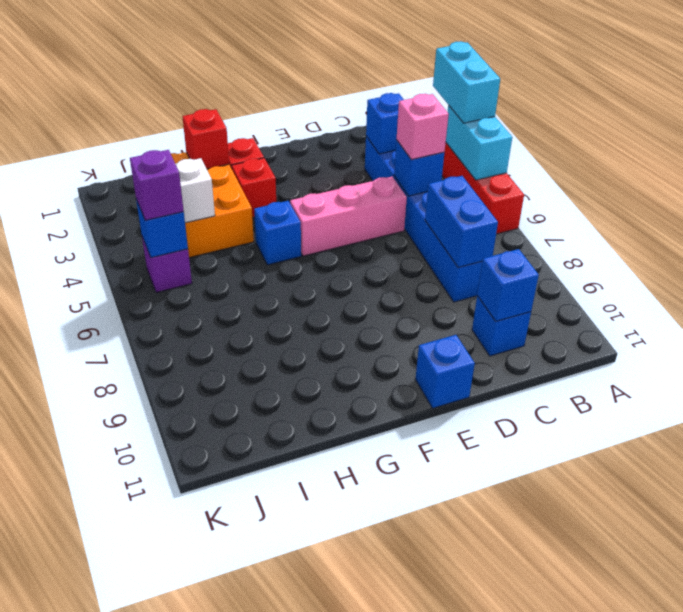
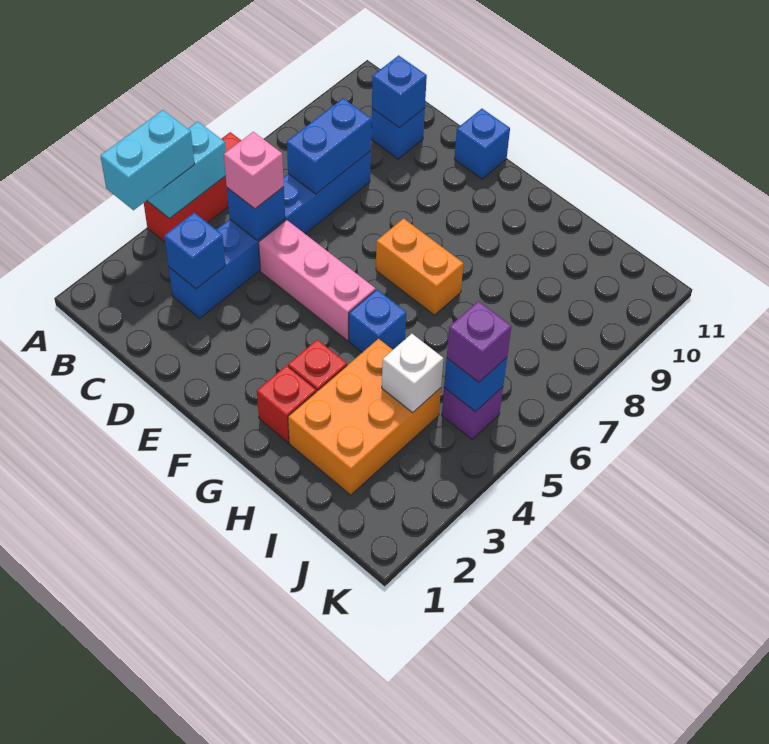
none -> orange brick F7:G7 level 1
red brick H2 level 2 -> none

